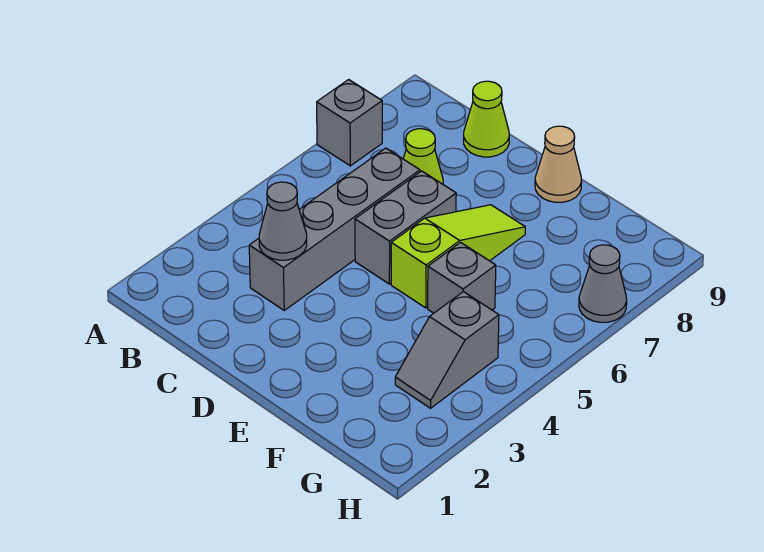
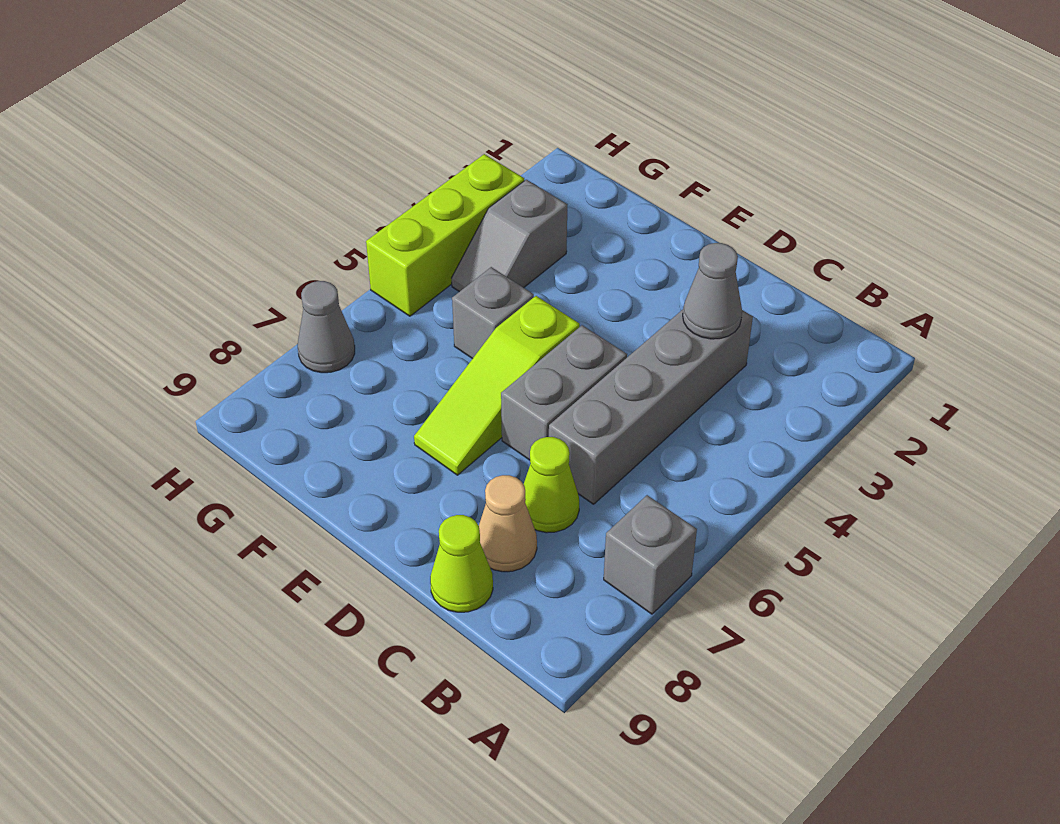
tan cone E9 level 1 -> tan cone C8 level 1
grey slope G3:G4 level 1 top 4 -> grey slope G3:G4 level 1 top 3
none -> lime brick H3:H5 level 1

